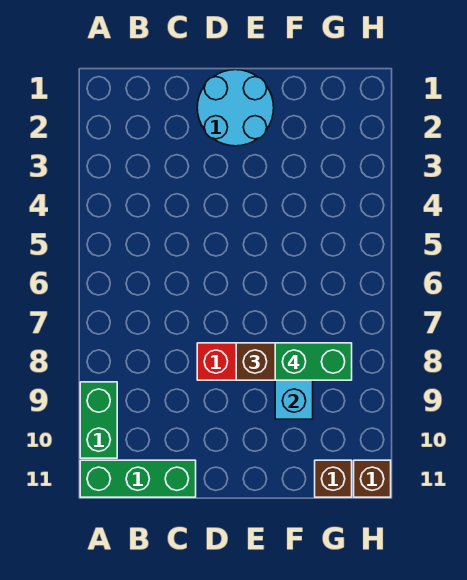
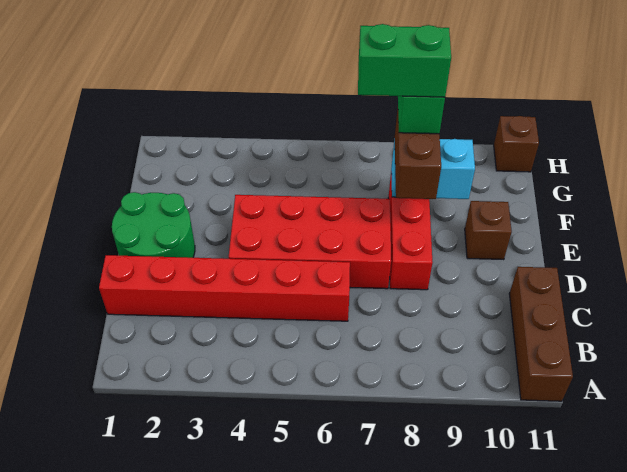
green brick A9:A10 level 1 -> green brick F7:F8 level 5
green brick A11:C11 level 1 -> brown brick A11:C11 level 1
none -> red brick C1:C6 level 1
cyan round brick D1:E2 level 1 -> green round brick D1:E2 level 1
none -> red brick D4:E7 level 1
brown brick G11 level 1 -> brown brick E10 level 1

